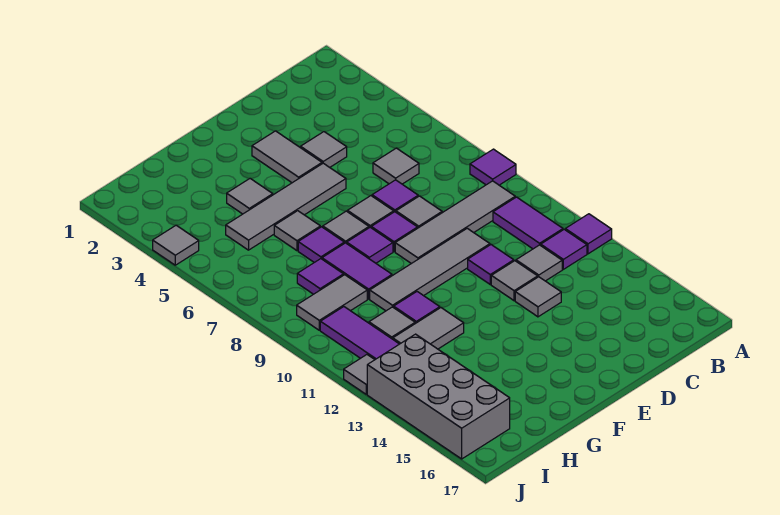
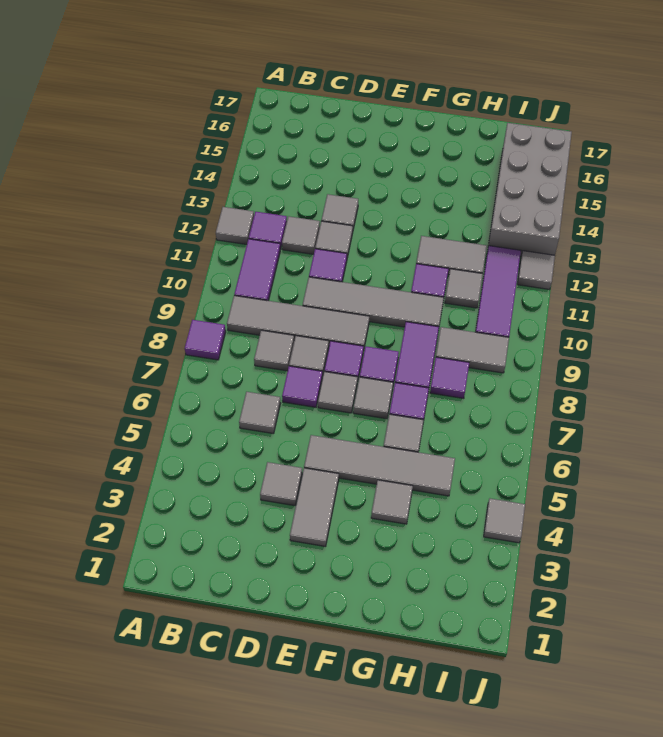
purple tile A12 level 1 -> grey tile A12 level 1
none -> grey tile C8 level 1

